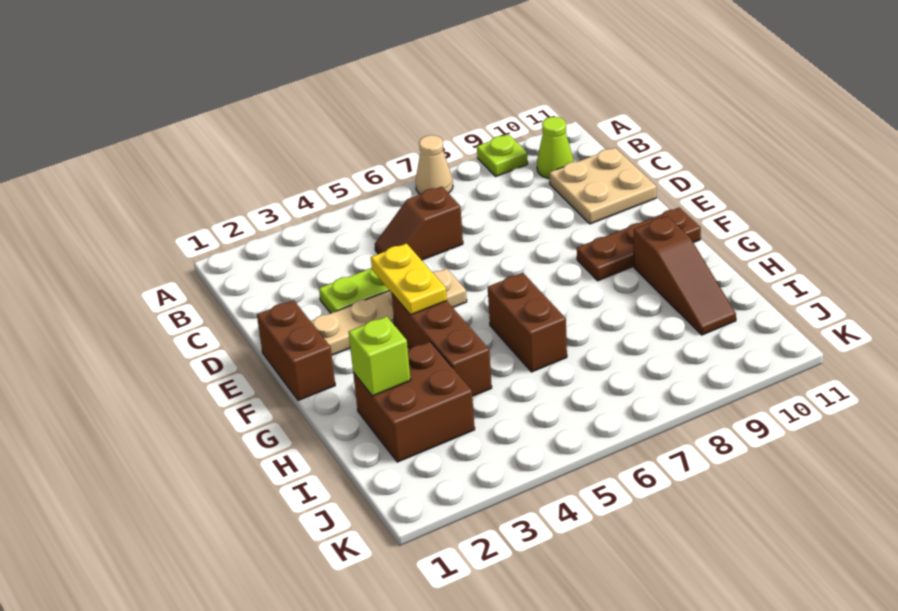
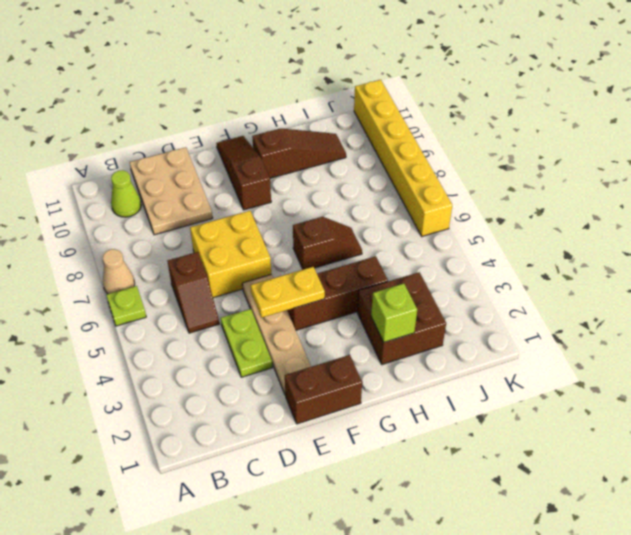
lime plate A9 level 1 -> lime plate A6 level 1
tan plate C10:D11 level 1 -> tan plate C9:D11 level 1
none -> yellow brick D6:E7 level 1
brown plate F9:F11 level 1 -> brown slope F9:F11 level 1 top 9
brown brick G6:H6 level 1 -> brown slope G6:H6 level 1 top G
none -> yellow brick K6:K11 level 1

